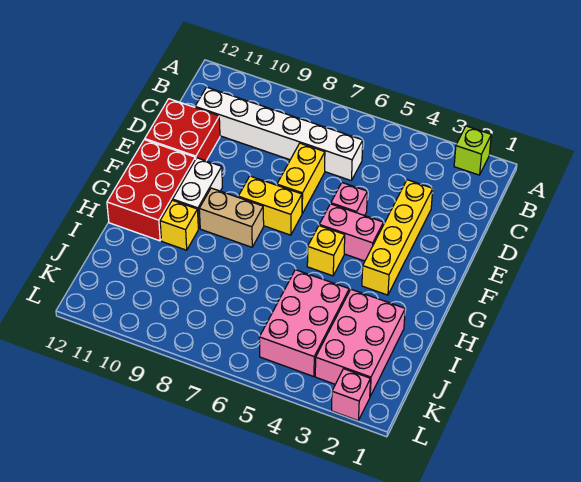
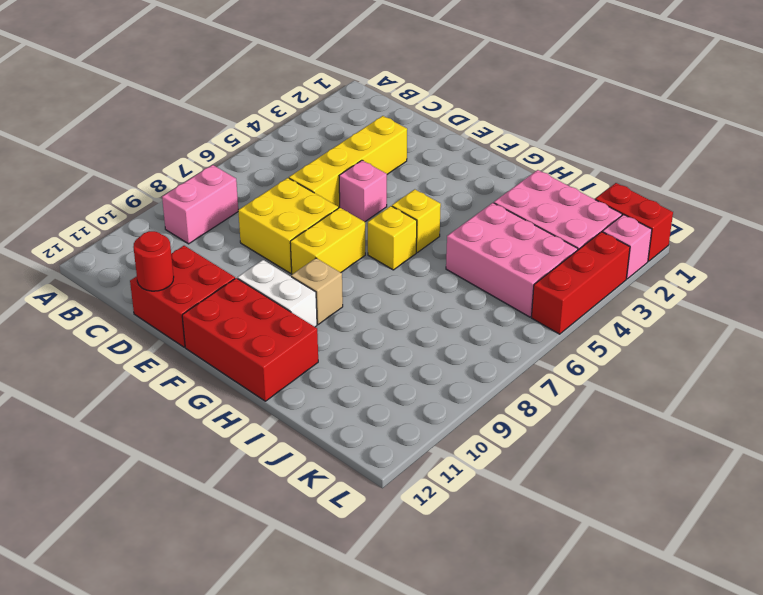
lime brick A2 level 1 -> none
white brick C6:C11 level 1 -> none
yellow brick D3:G3 level 1 -> yellow brick D3:D6 level 1
yellow brick D7:E7 level 1 -> yellow brick D7:E8 level 1
none -> red round brick D12 level 2
pink brick F4:F5 level 1 -> pink brick B8:B9 level 1
tan brick G8:G9 level 1 -> tan brick G9 level 1
yellow brick H10 level 1 -> yellow brick G6 level 1
none -> red brick K1:L1 level 1
none -> red brick L3:L5 level 1

